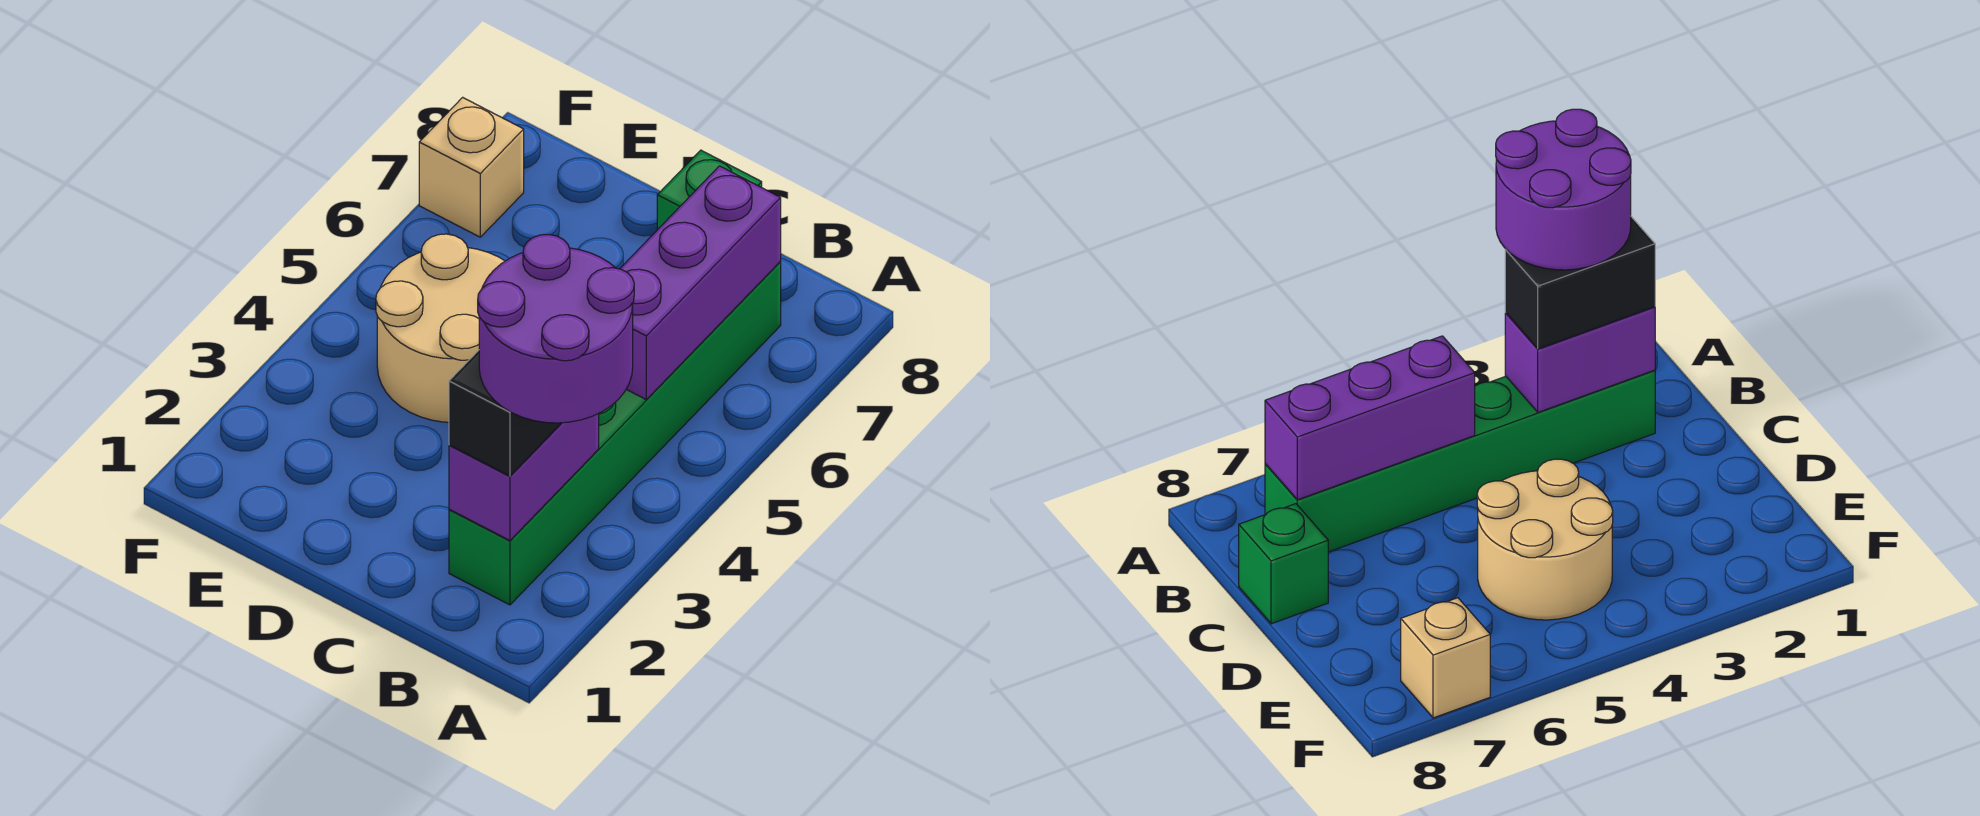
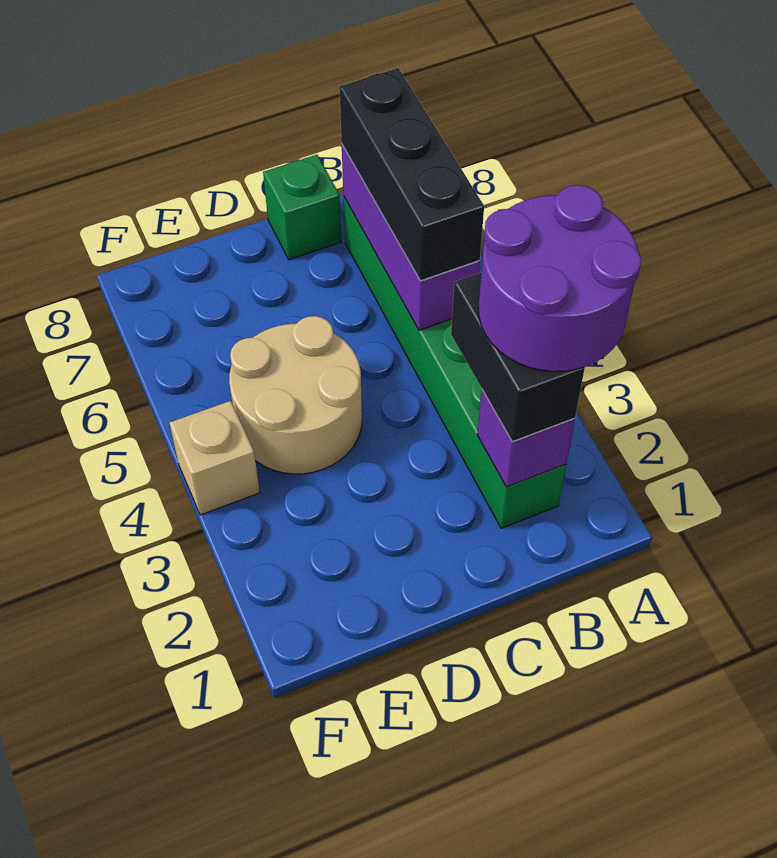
purple brick B2:B3 level 2 -> purple brick B2 level 2
none -> black brick B5:B7 level 3
tan brick F7 level 1 -> tan brick F4 level 1

